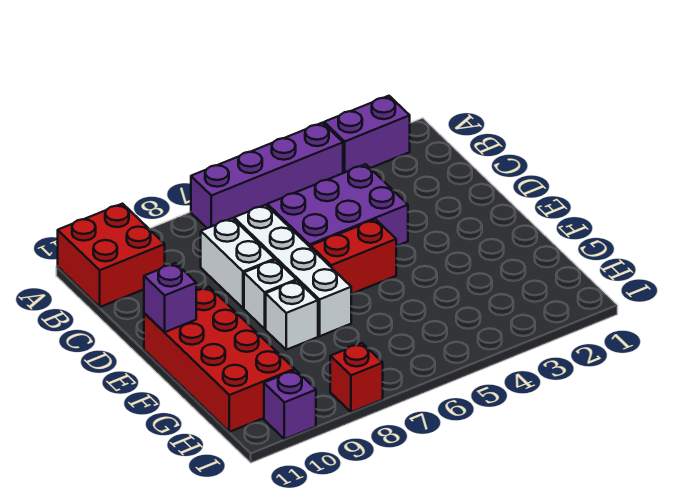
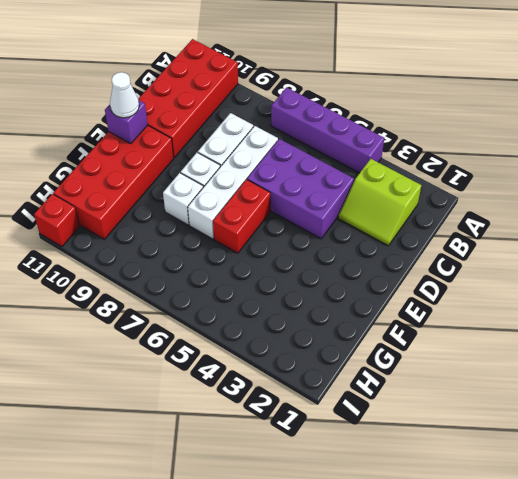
purple brick A2:A3 level 1 -> none
red brick A10:B11 level 1 -> red brick A10:D11 level 1
none -> lime slope B2:C3 level 1 top B
red brick E5:E6 level 1 -> red brick E6:F6 level 1
none -> white cone E11 level 3
red brick I8 level 1 -> red brick I11 level 1
purple brick I10 level 1 -> none

